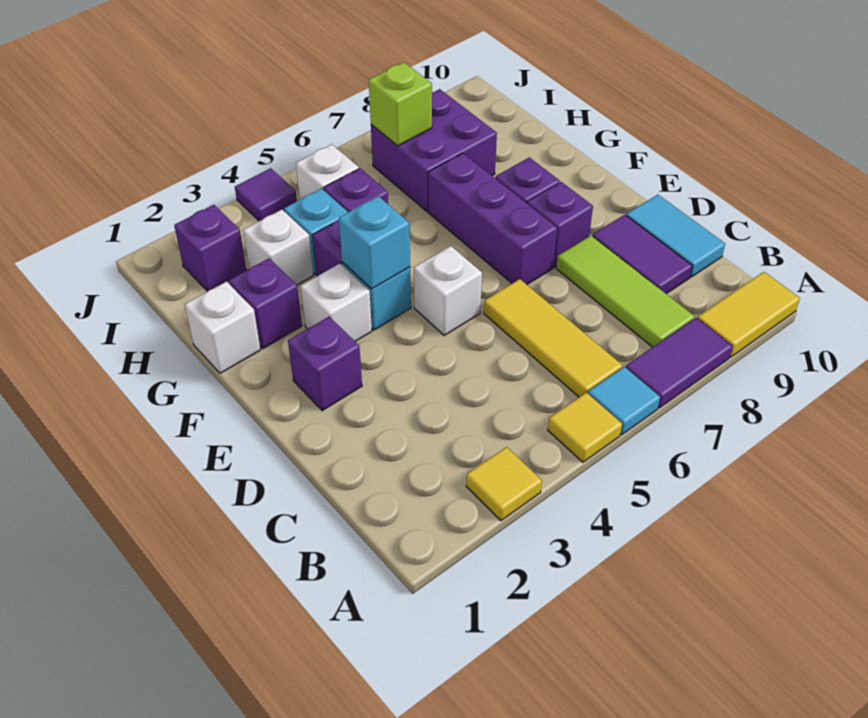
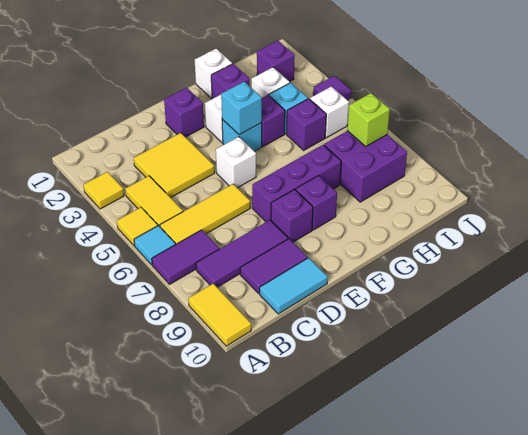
purple tile A7:A8 level 1 -> purple tile A7:B7 level 1
none -> yellow tile B4:B5 level 1
lime tile B8:D8 level 1 -> purple tile B8:D8 level 1
none -> yellow tile C3:D4 level 1

